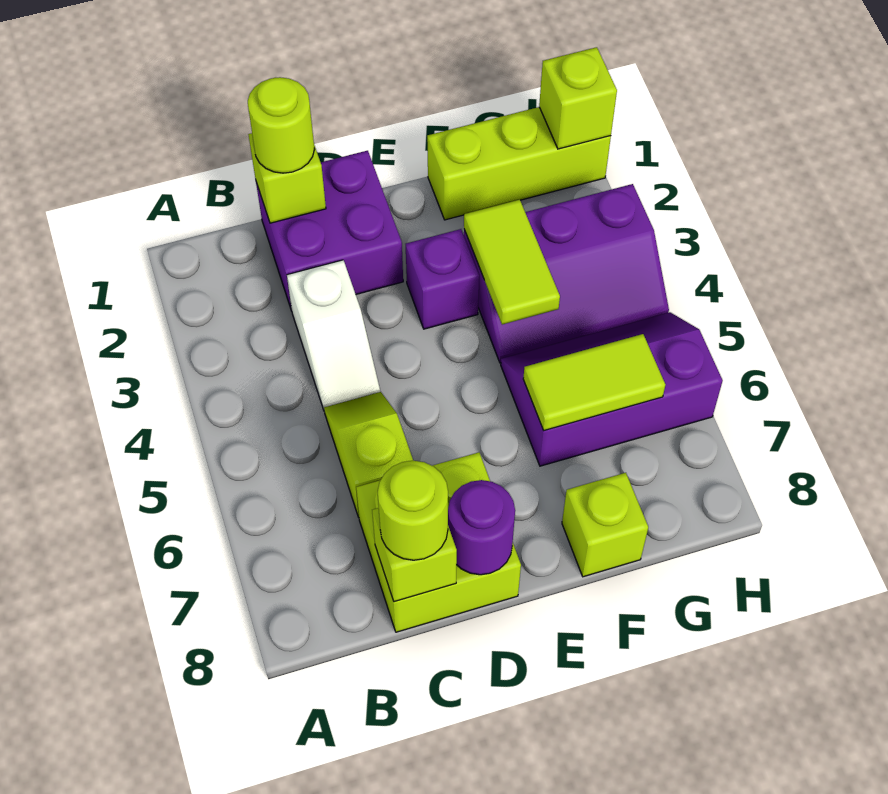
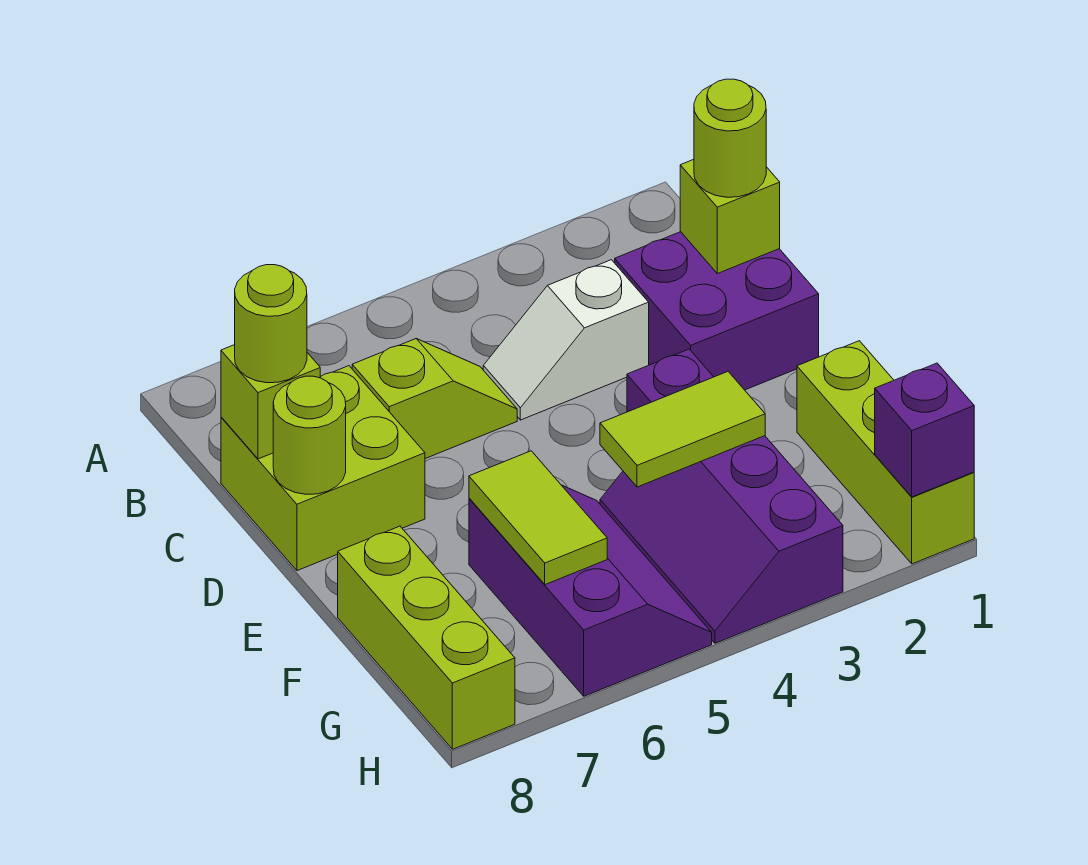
purple round brick D8 level 2 -> lime round brick D8 level 2
lime brick F8 level 1 -> lime brick F8:H8 level 1
lime brick H1 level 2 -> purple brick H1 level 2

